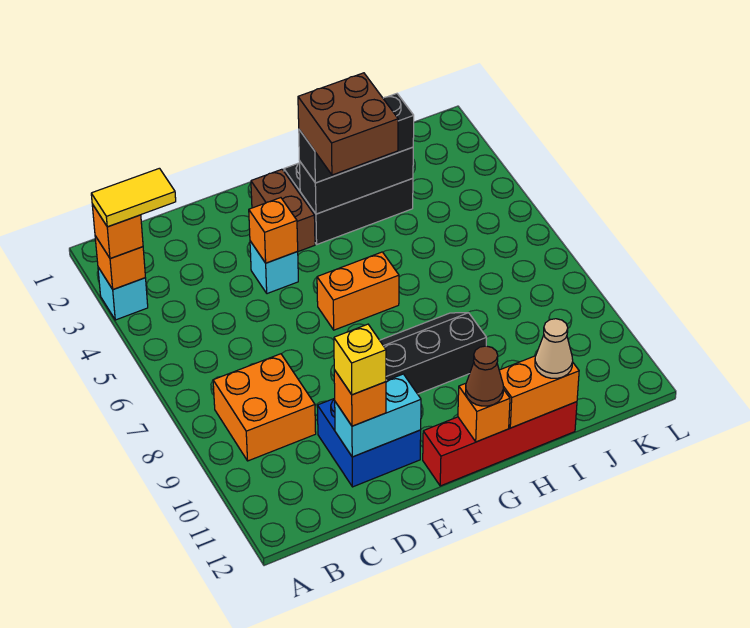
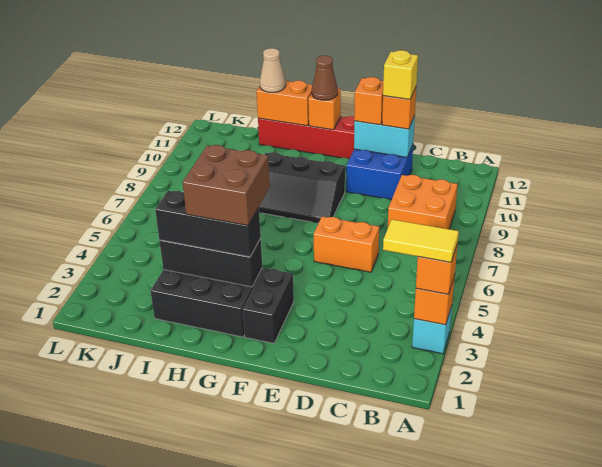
cyan brick E4 level 1 -> none
orange brick E4 level 2 -> orange brick E11 level 3
brown brick F2:F3 level 1 -> black brick F2:F3 level 1
orange brick F6:G6 level 1 -> orange brick D6:E6 level 1

